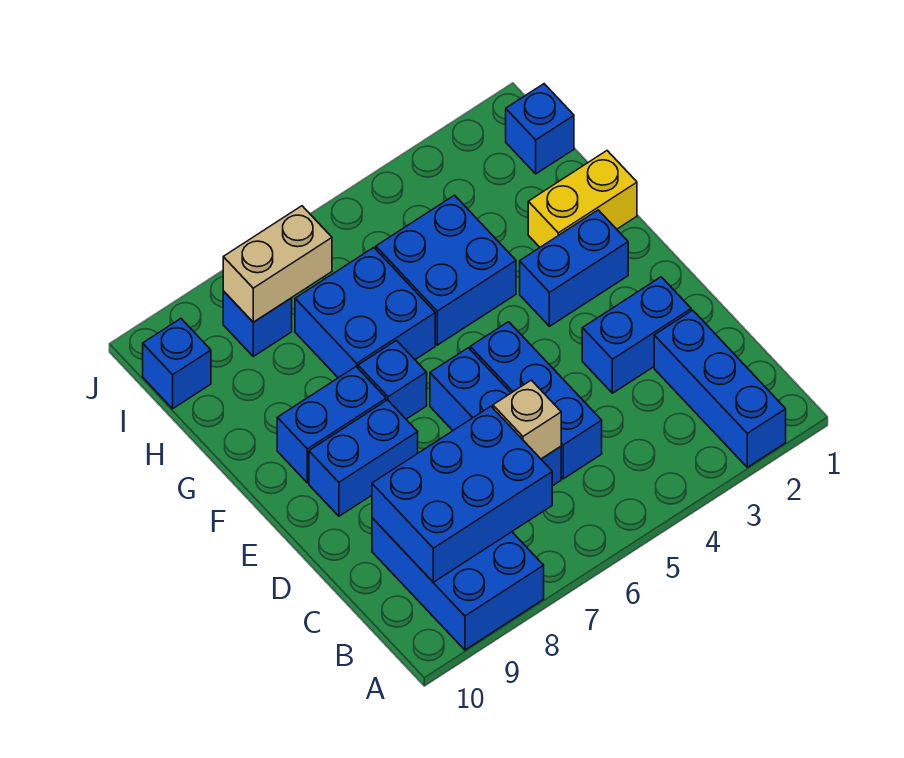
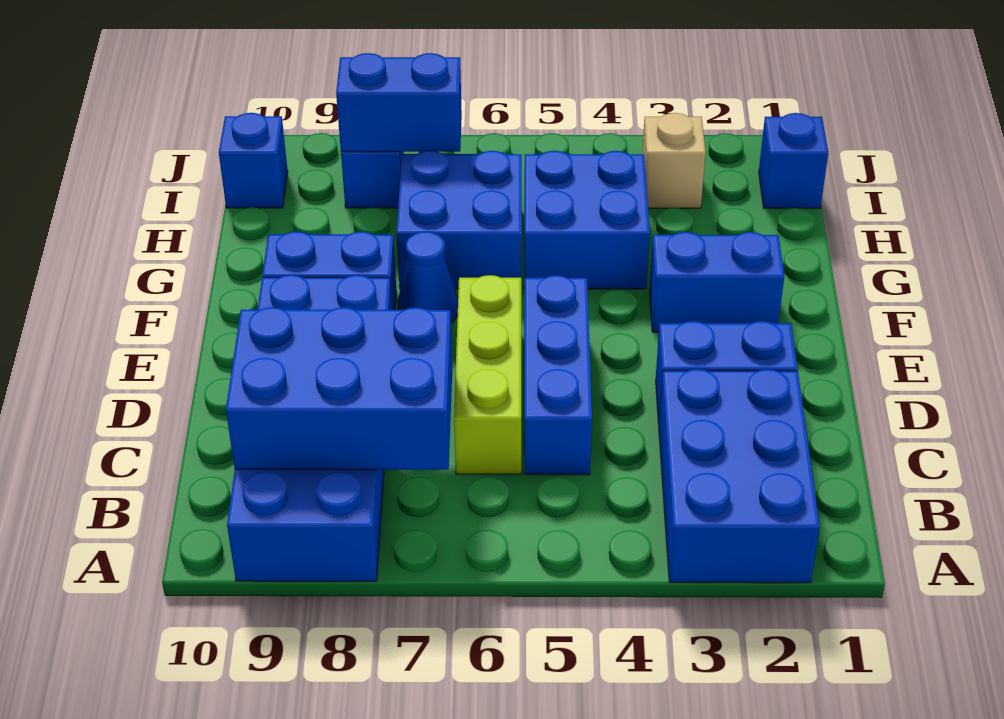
blue brick A2:C2 level 1 -> blue brick A2:C3 level 1
blue brick C6:E6 level 1 -> lime brick C6:E6 level 1
tan brick C6 level 2 -> tan brick I3 level 1
blue brick F7 level 1 -> blue cone F7 level 1
yellow brick G1:G2 level 1 -> none
tan brick I7:I8 level 2 -> blue brick I7:I8 level 2

